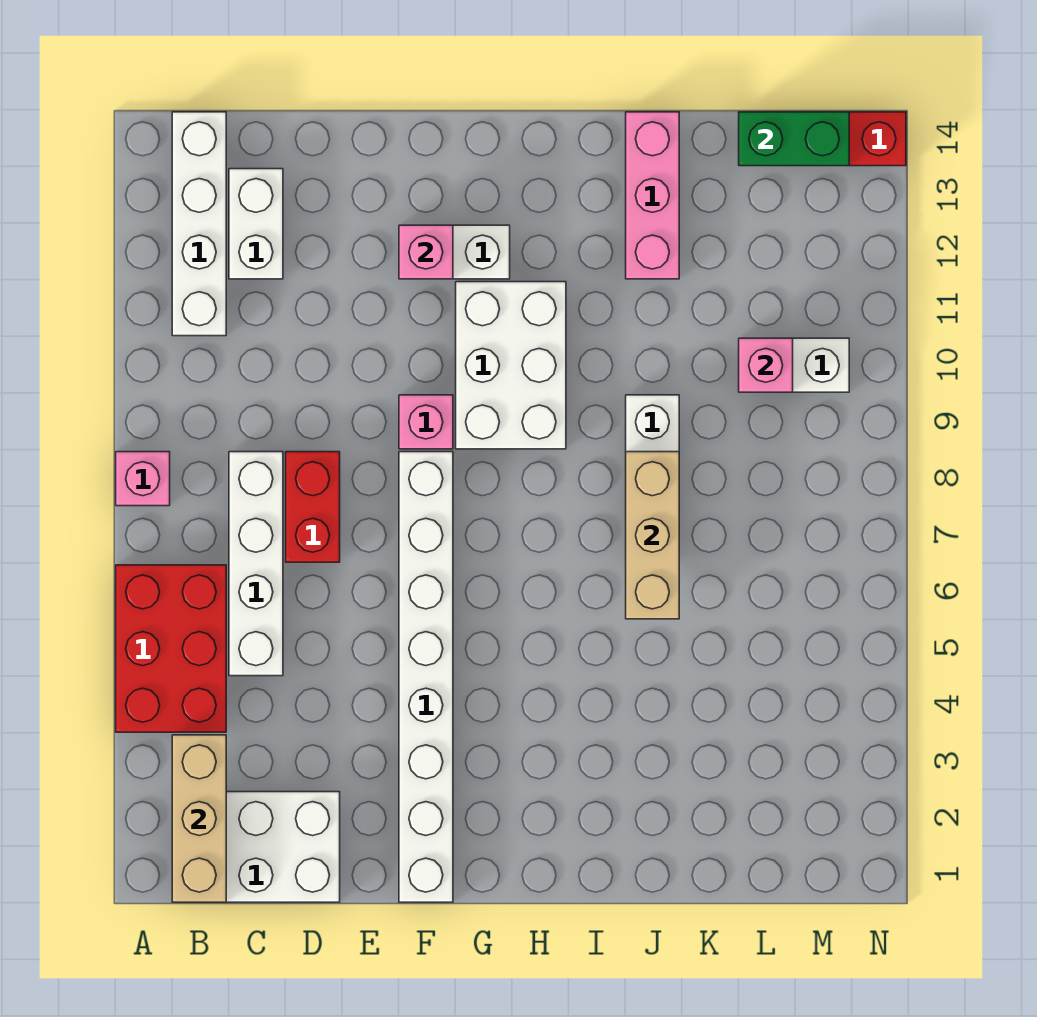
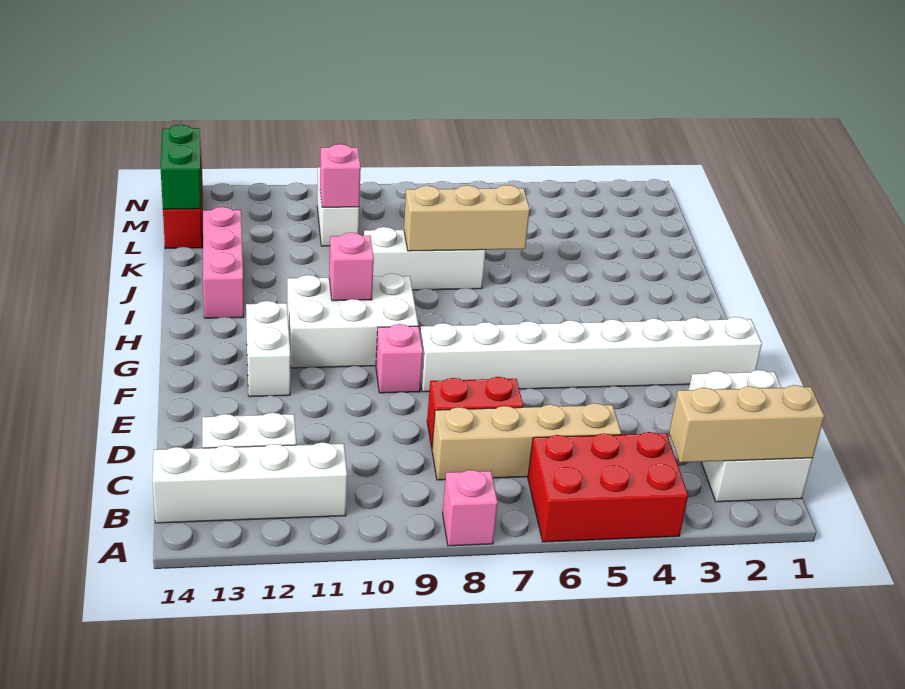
white brick C5:C8 level 1 -> tan brick C5:C8 level 1
pink brick F12 level 2 -> pink brick H10 level 2
pink brick J12:J14 level 1 -> pink brick I13:K13 level 1

